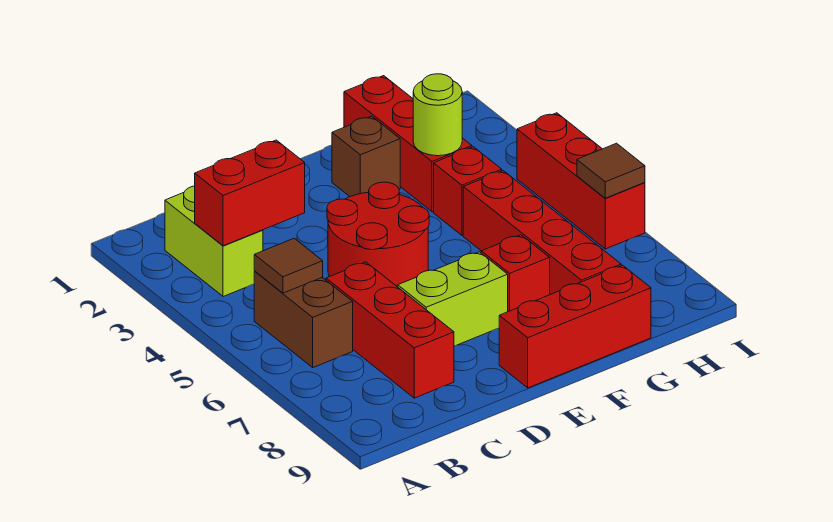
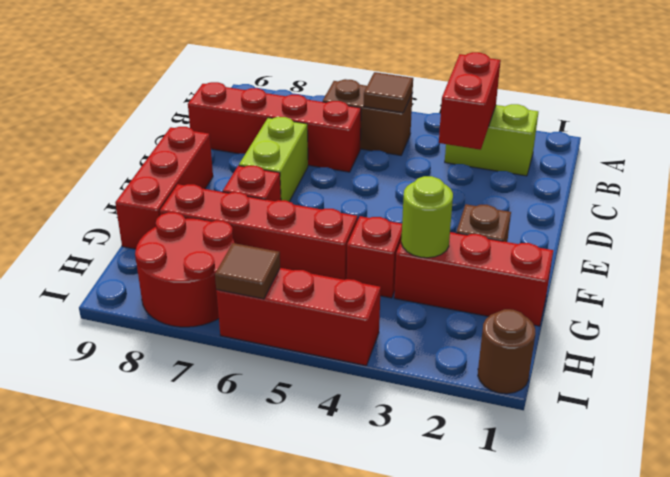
red brick C6:C8 level 1 -> red brick C6:C9 level 1
red round brick D4:E5 level 1 -> red round brick H7:I8 level 1
none -> brown round brick I1 level 1

